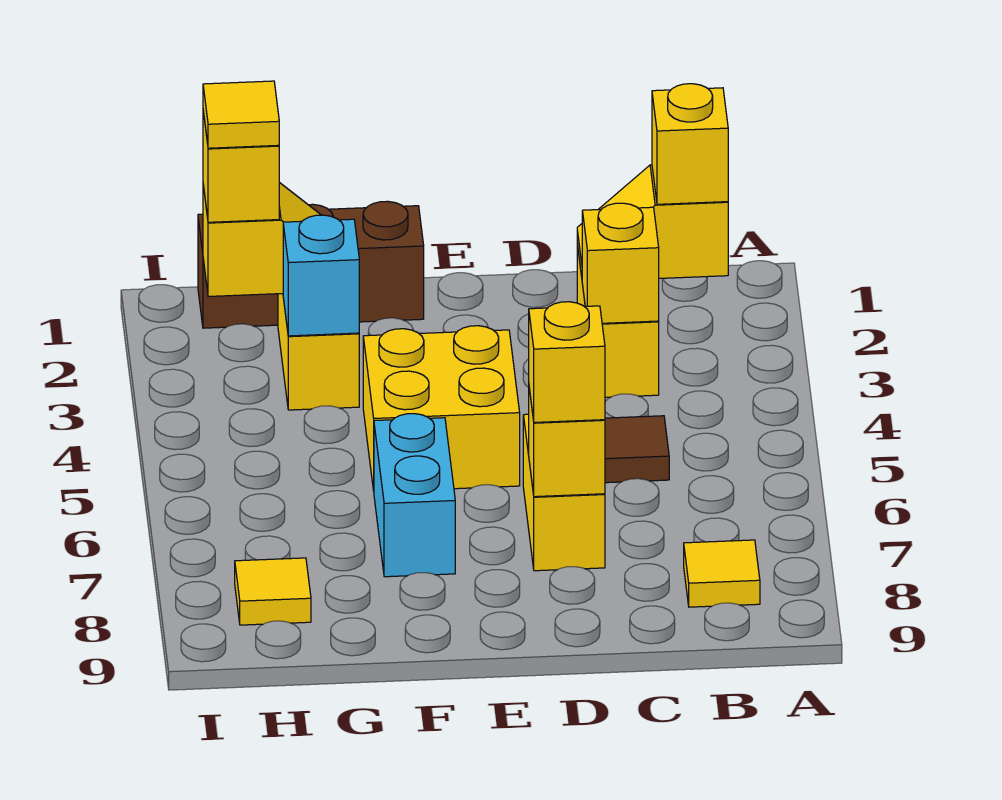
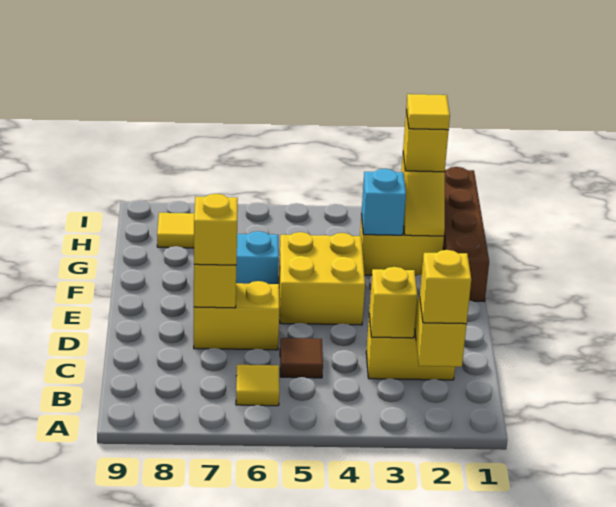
yellow tile B8 level 1 -> yellow tile B6 level 1
brown brick F1:H1 level 1 -> brown brick F1:I1 level 1

